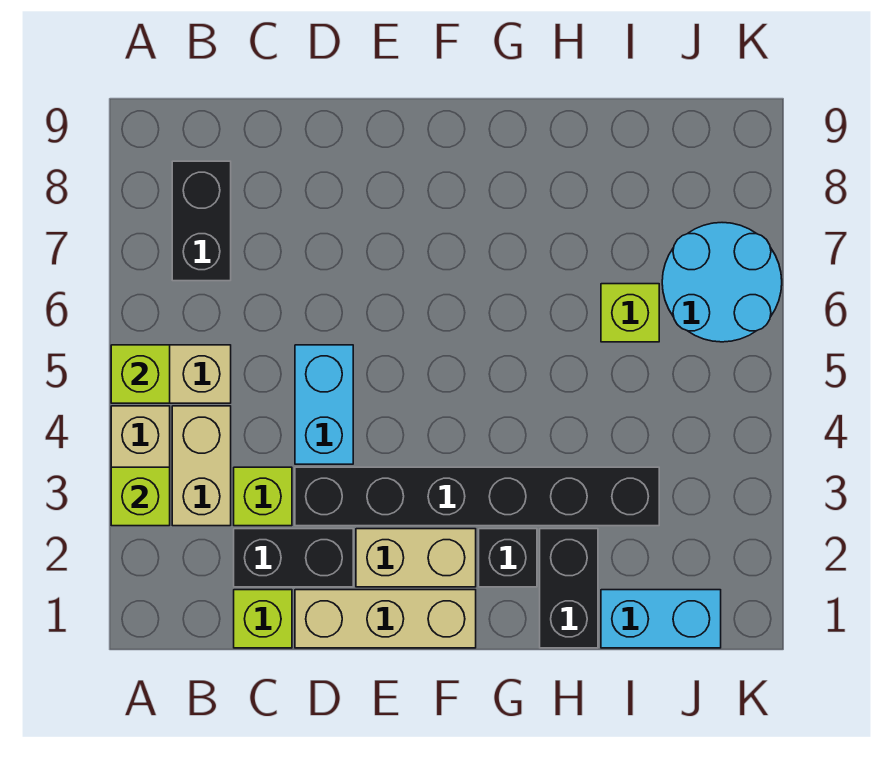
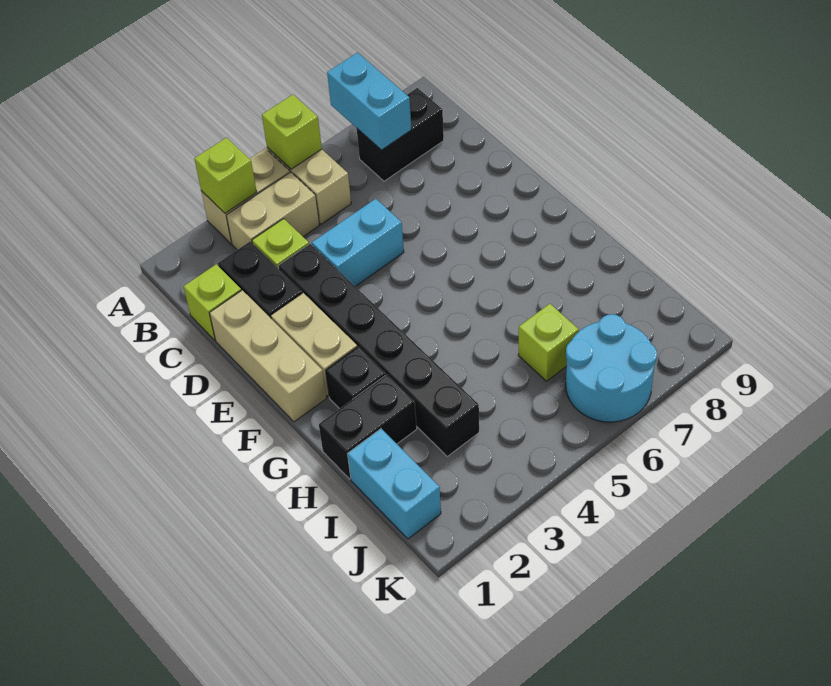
none -> cyan brick A7:B7 level 2

